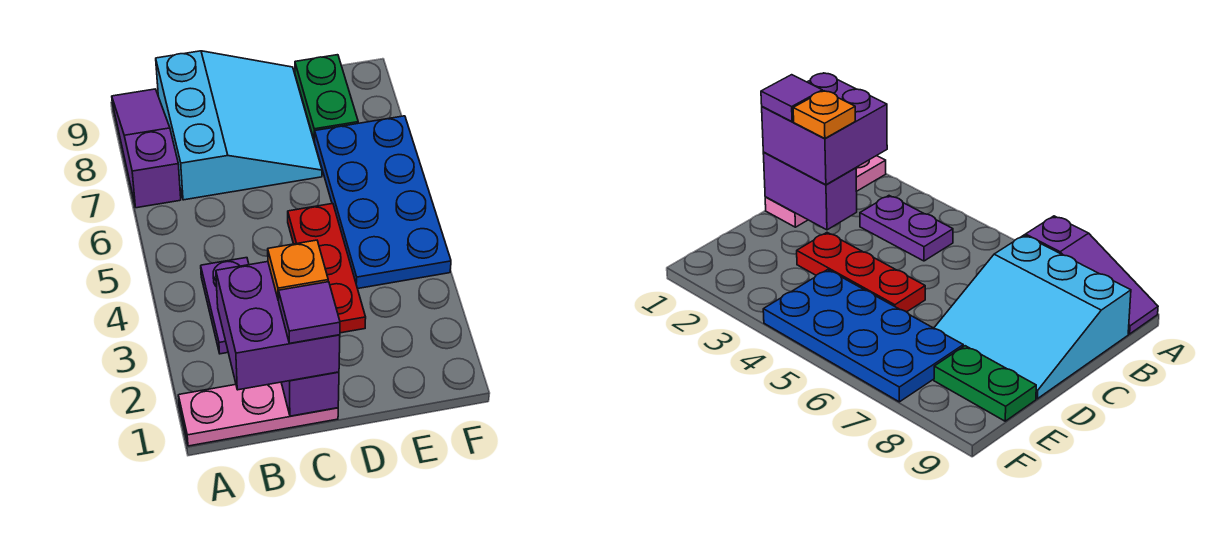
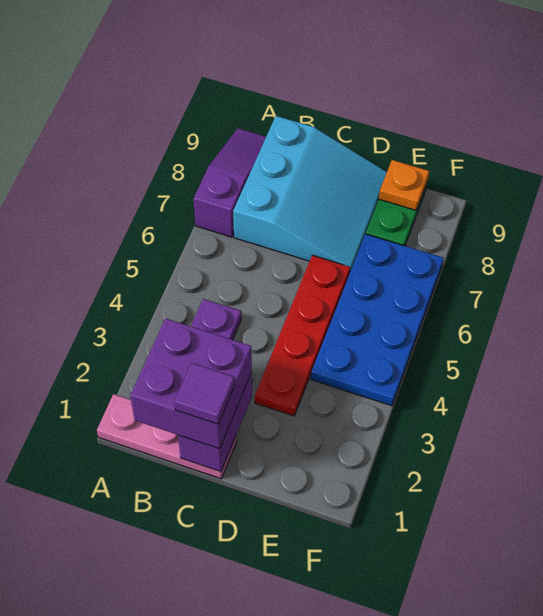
orange plate C2 level 4 -> orange plate E9 level 2
red plate D3:D5 level 1 -> red plate D3:D6 level 1

